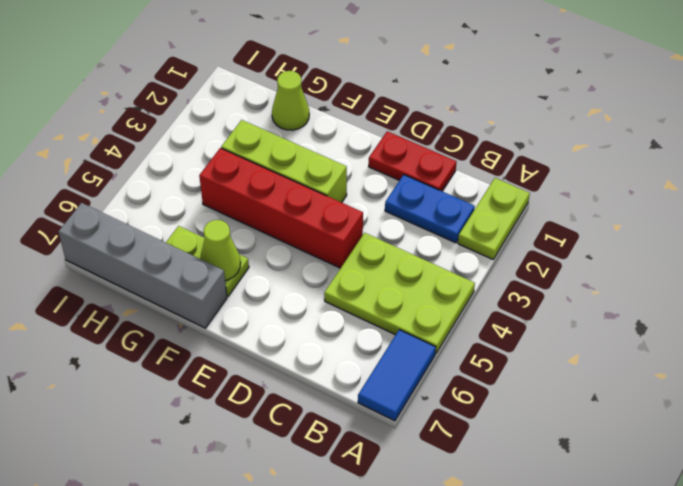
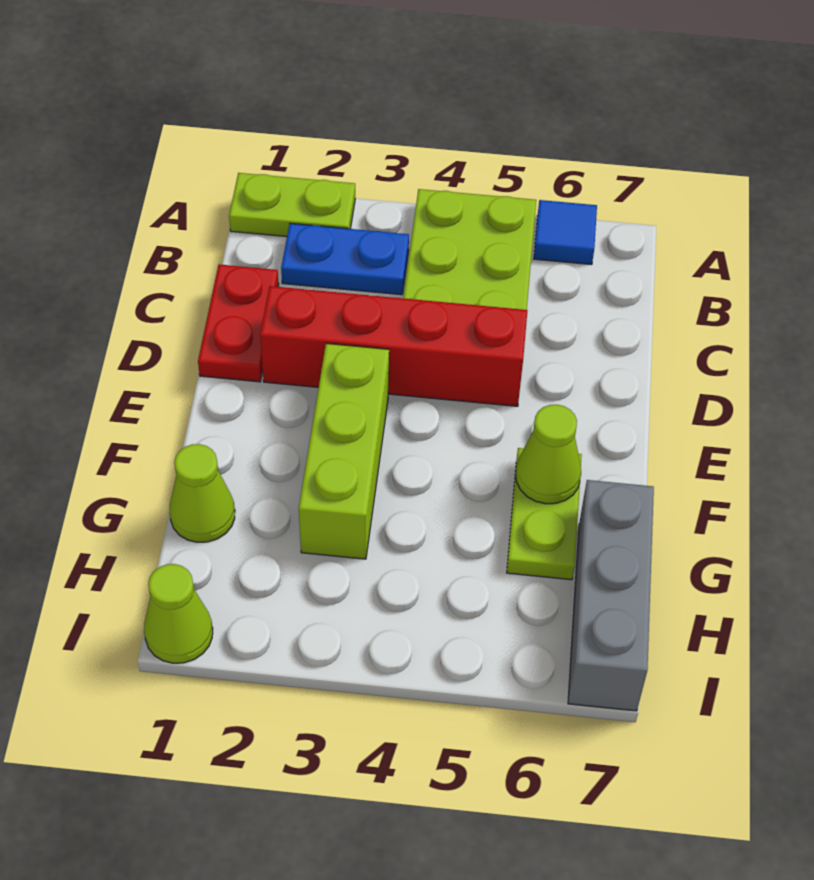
blue tile A6:A7 level 1 -> blue tile A6 level 1
blue plate B2:C2 level 1 -> blue plate B2:B3 level 1
red brick D4:G4 level 1 -> red brick D2:D5 level 1
grey brick F7:I7 level 1 -> grey brick G7:I7 level 1
none -> lime cone I1 level 1

